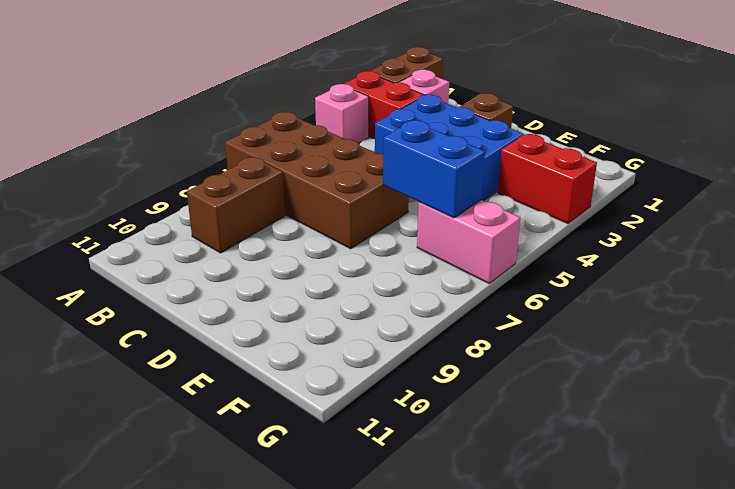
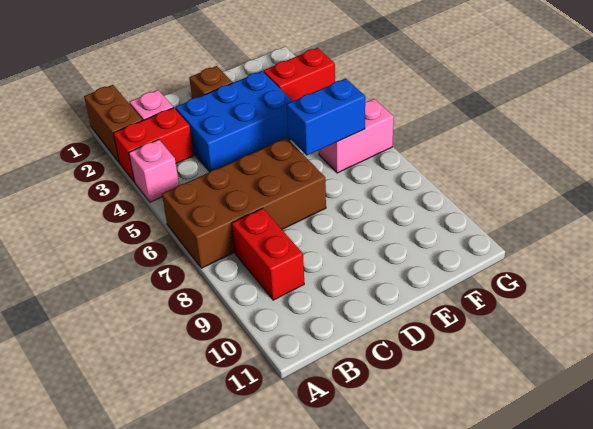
brown brick B8:B9 level 1 -> red brick B8:B9 level 1

